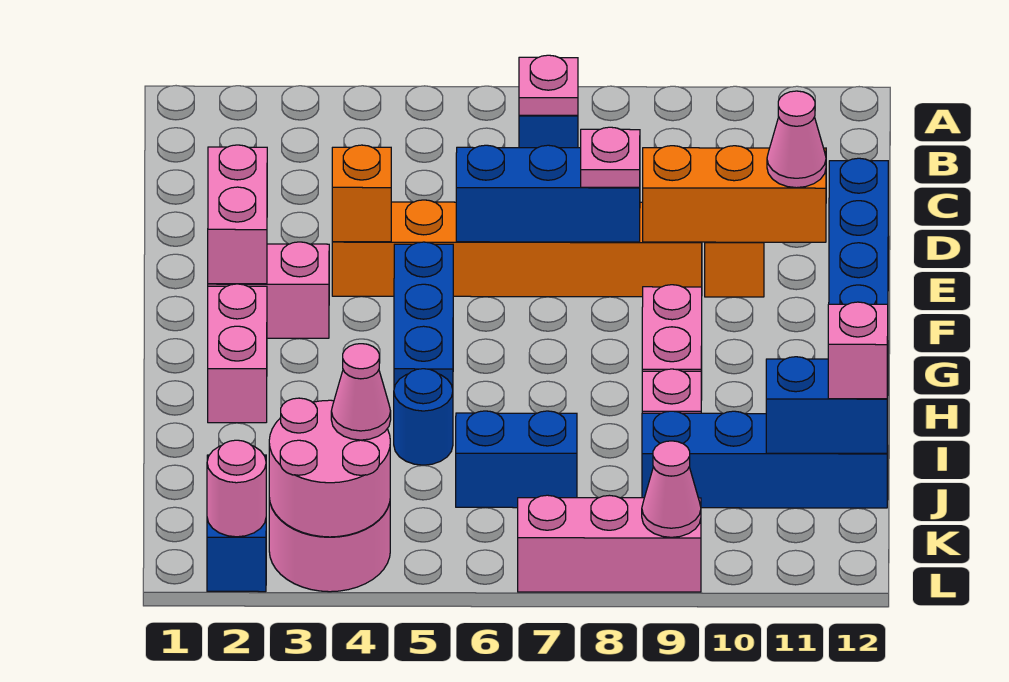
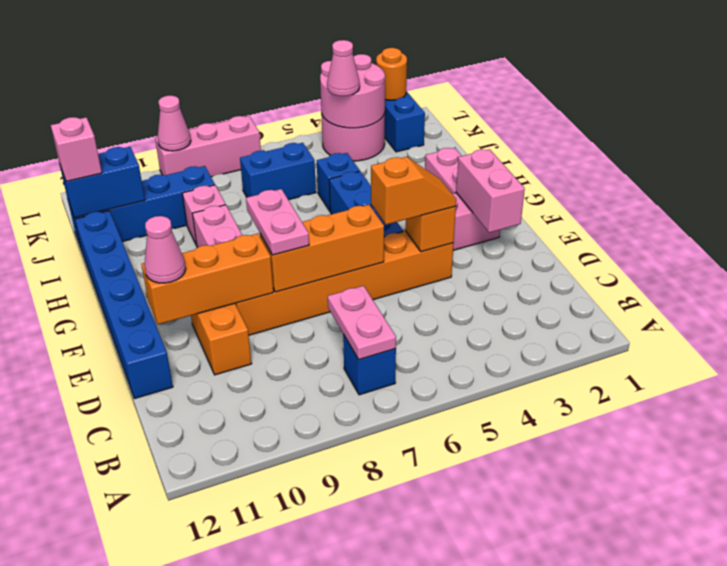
pink plate B7 level 2 -> pink plate B7:C7 level 2
none -> orange slope E4:E5 level 3 top 5
blue brick E6:E8 level 2 -> orange brick E6:E8 level 2
pink plate E8 level 3 -> pink plate E8:F8 level 3
blue round brick I5 level 1 -> blue brick I5 level 1
pink round brick L2 level 2 -> orange round brick L2 level 2

